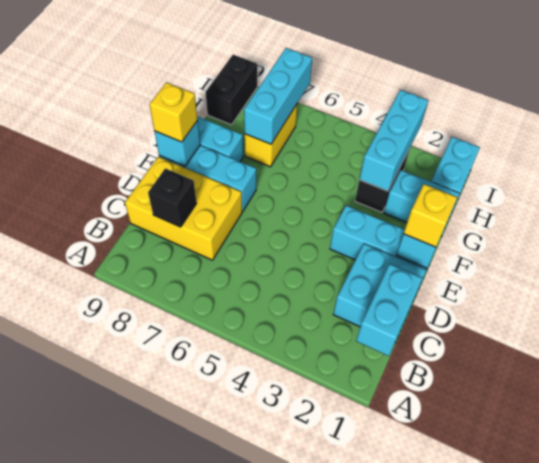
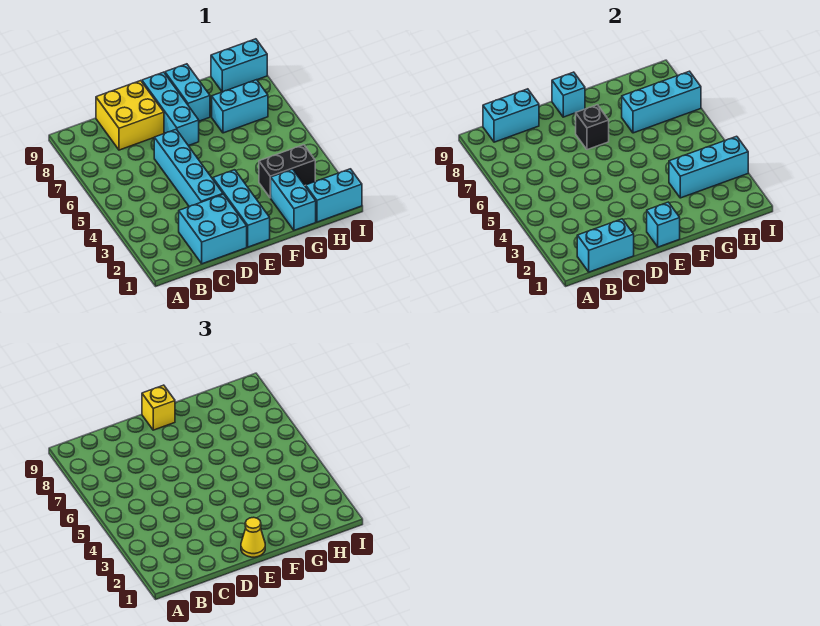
none -> cyan brick B9:C9 level 2
yellow brick C7:D9 level 1 -> yellow brick C8:D9 level 1
black brick C8 level 2 -> black brick E7 level 2
none -> cyan brick D3:D6 level 1
yellow brick E1 level 3 -> yellow cone E1 level 3
yellow brick G7:H7 level 1 -> cyan brick G7:H7 level 1
black brick H9:I9 level 1 -> cyan brick H9:I9 level 1

